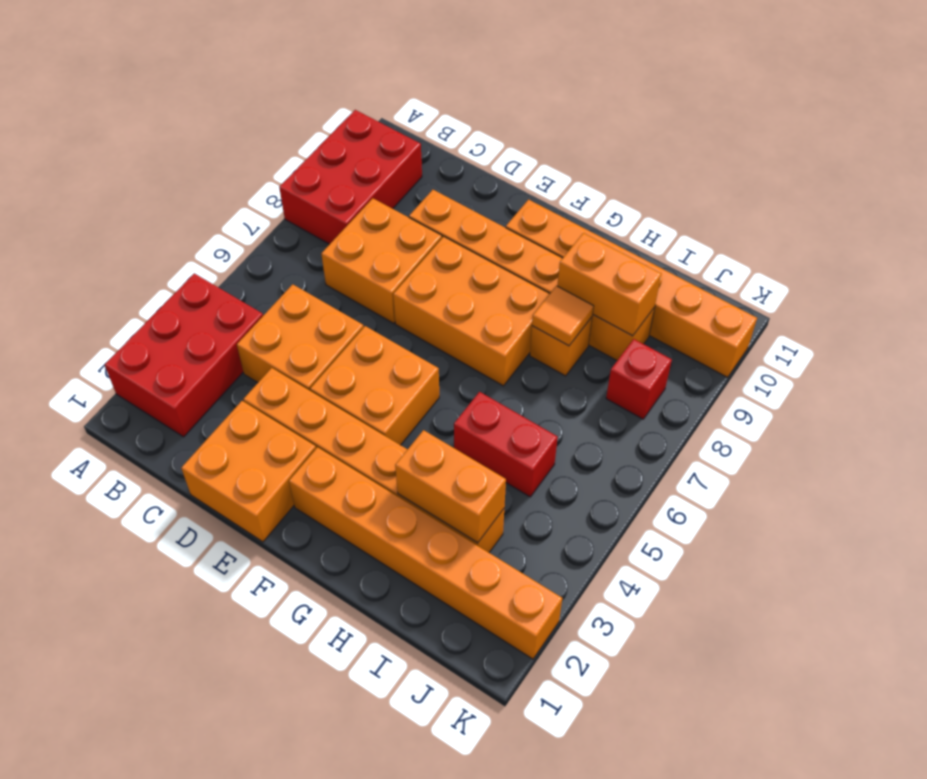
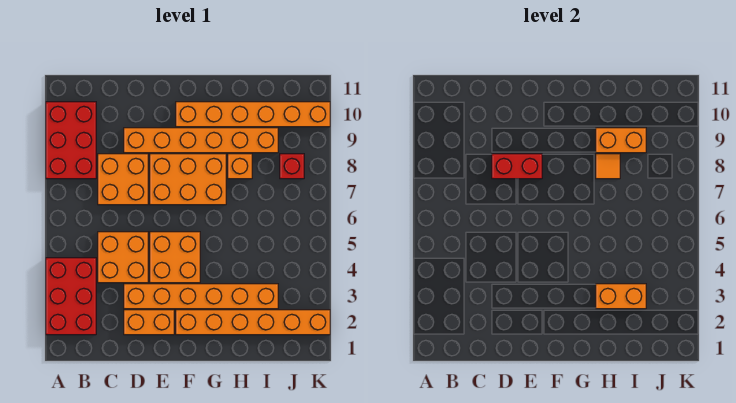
orange brick D1:E2 level 1 -> orange brick D2:E2 level 1
red brick H5:I5 level 1 -> red brick D8:E8 level 2

